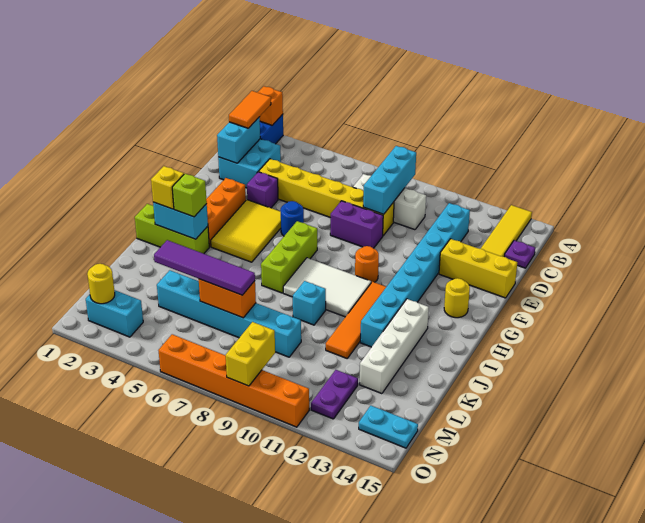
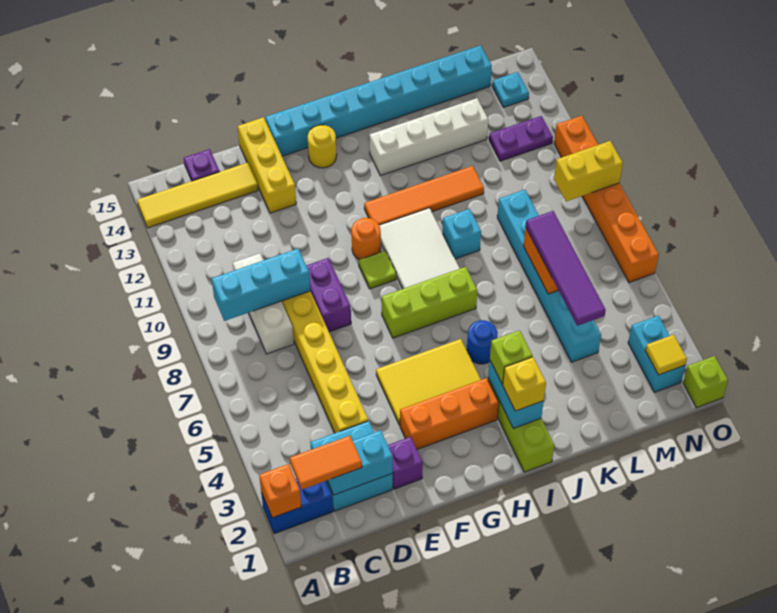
cyan brick C12:J12 level 1 -> cyan brick F15:M15 level 1
purple brick E4 level 1 -> purple brick E2 level 1
blue round brick F6 level 1 -> blue round brick I5 level 1
none -> lime tile G9 level 1
yellow round brick N2 level 2 -> yellow tile N2 level 2
cyan plate N14:N15 level 1 -> cyan plate N14 level 1
none -> lime brick O1 level 1

